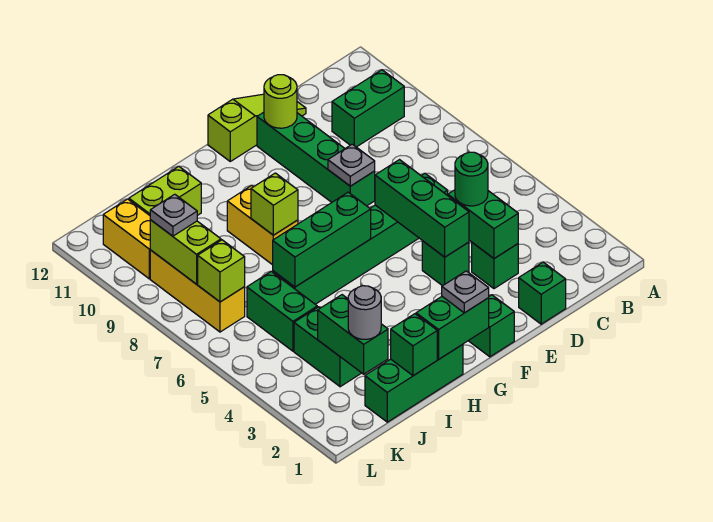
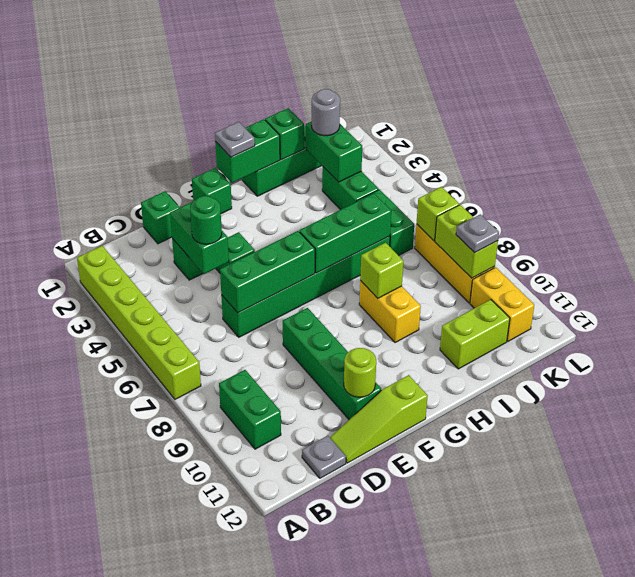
none -> lime brick A2:A7 level 1
green brick B10:C10 level 1 -> green brick B9:B10 level 1
green brick E4:E6 level 2 -> green brick D6:F6 level 2
grey plate E8 level 2 -> grey plate C12 level 1

